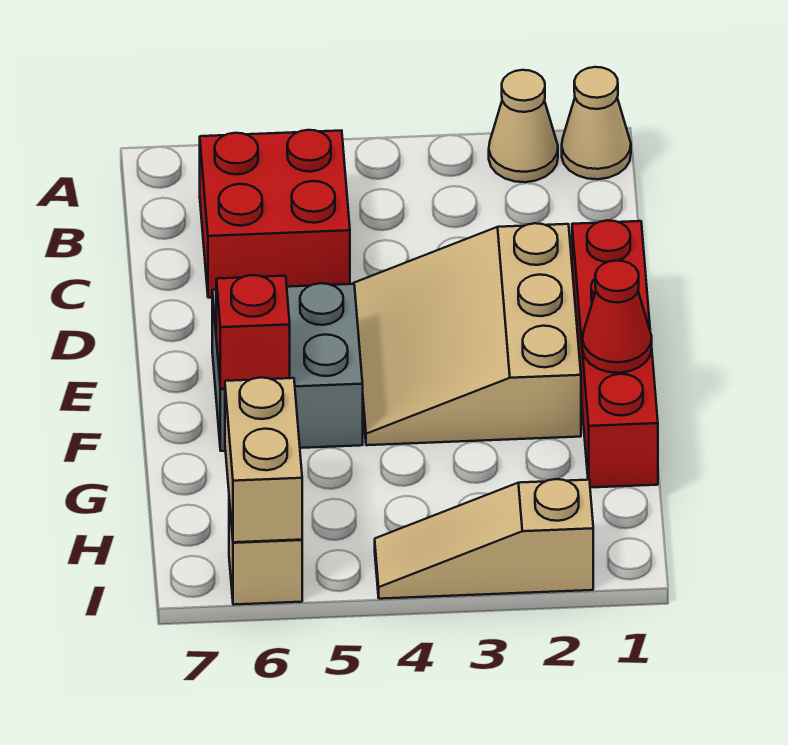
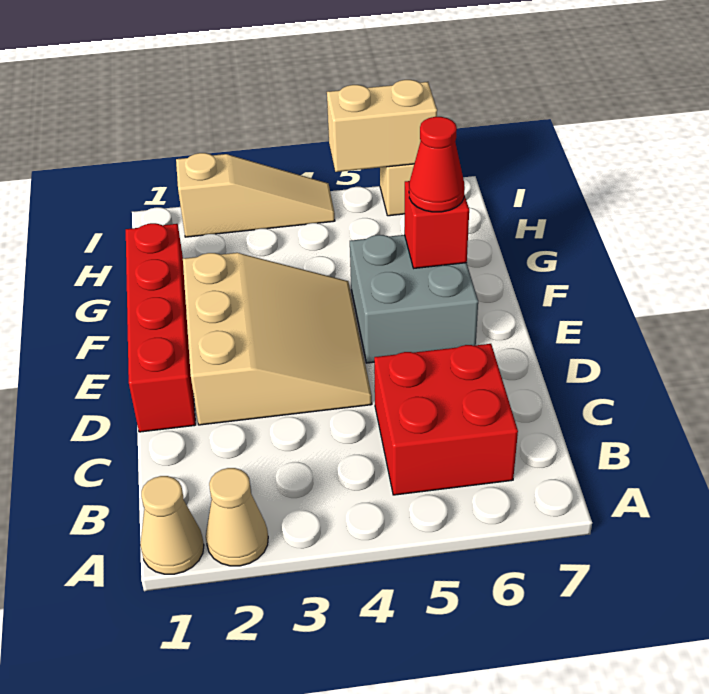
red cone F1 level 2 -> red cone F6 level 3
tan brick H6:I6 level 2 -> tan brick I5:I6 level 2

